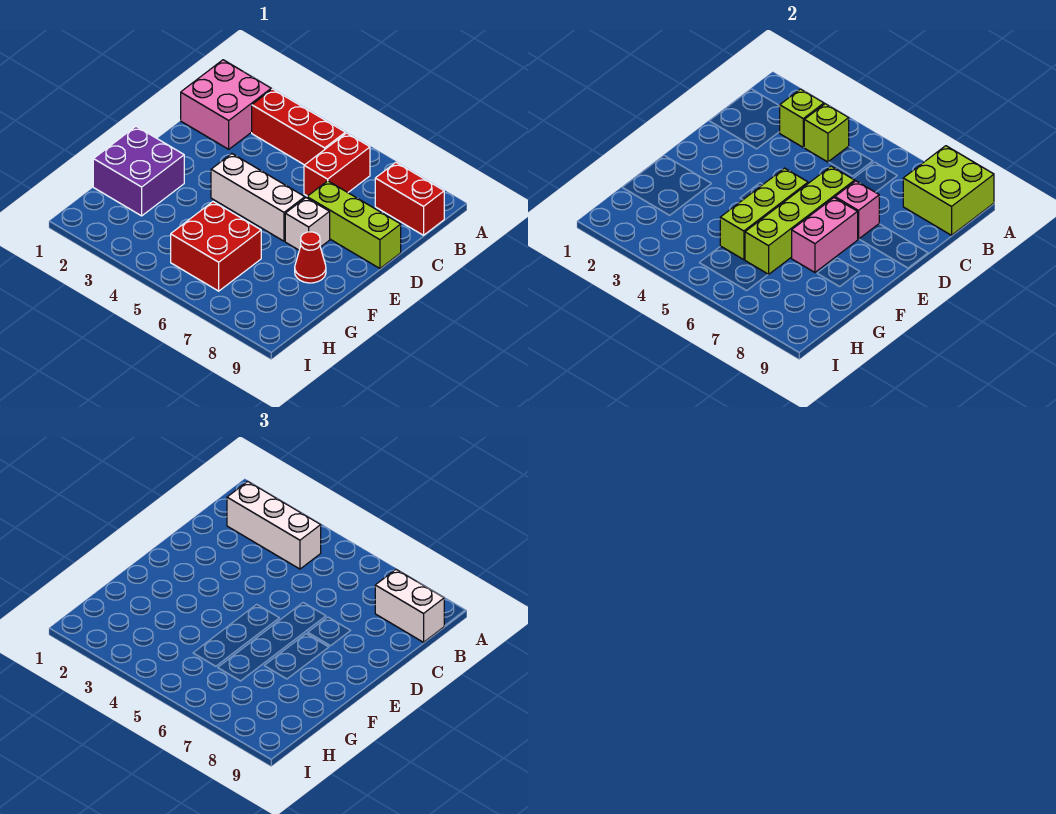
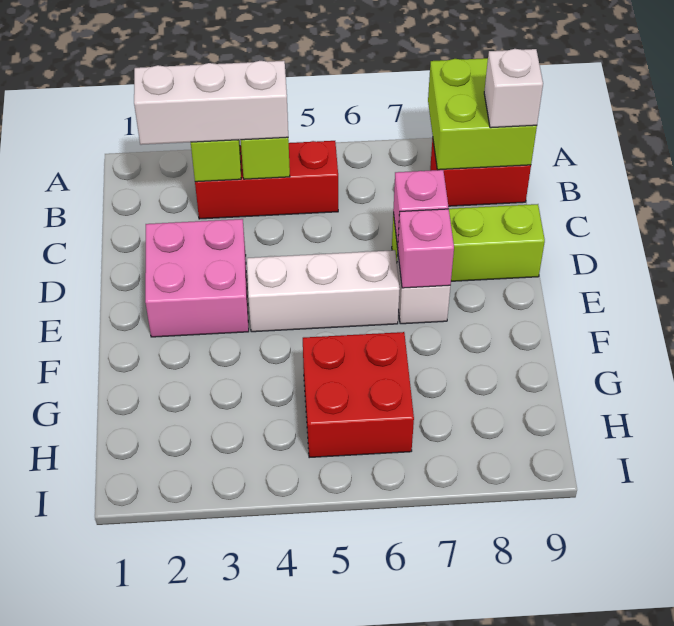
pink brick B1:C2 level 1 -> pink brick D2:E3 level 1
red brick B6:C6 level 1 -> none
white brick B8:B9 level 3 -> white brick B9 level 3
lime brick D6:G6 level 2 -> none
lime brick E5:G5 level 2 -> none
pink brick E7:F7 level 2 -> pink brick E7 level 2
purple brick F1:G2 level 1 -> none
red cone F8 level 1 -> none

